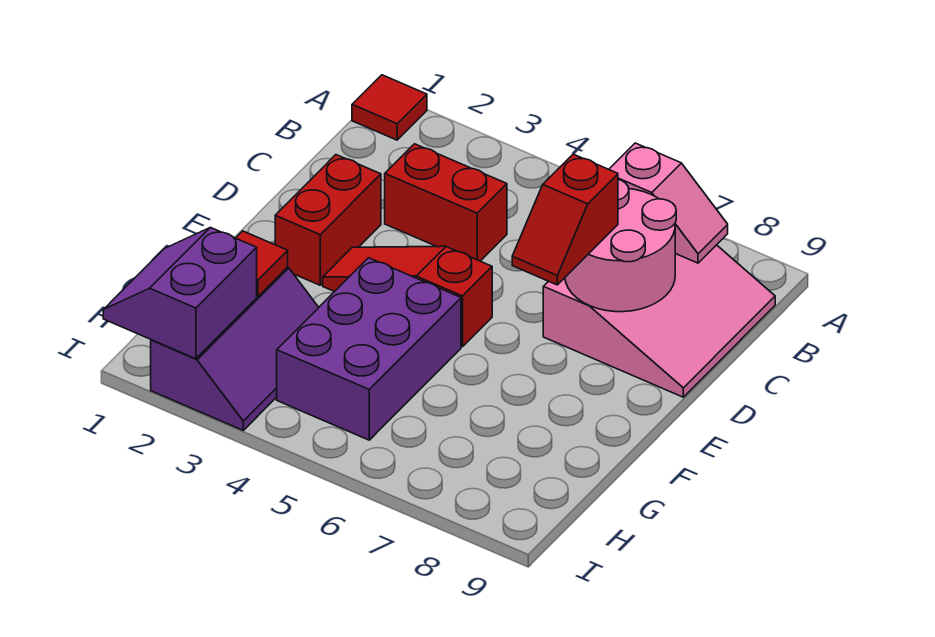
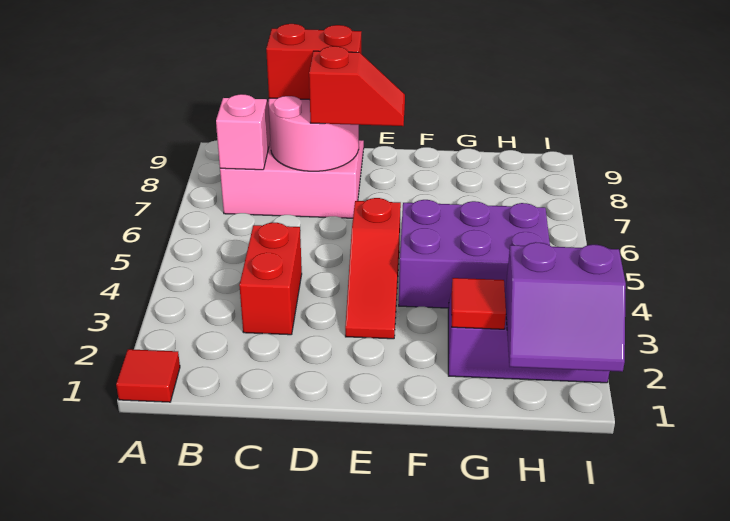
red brick D2:E2 level 1 -> red brick C8:D8 level 3

